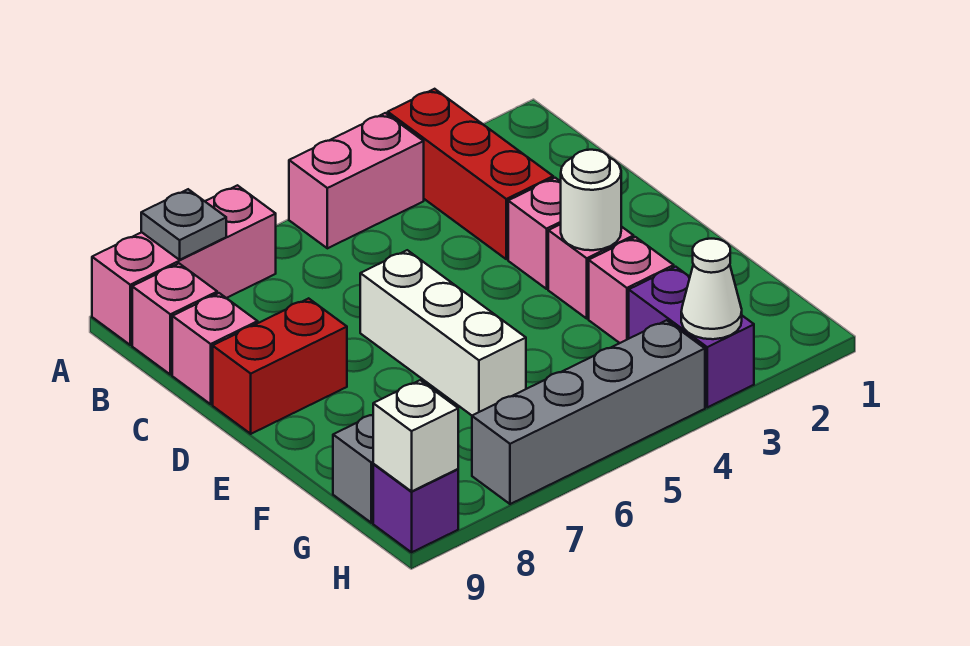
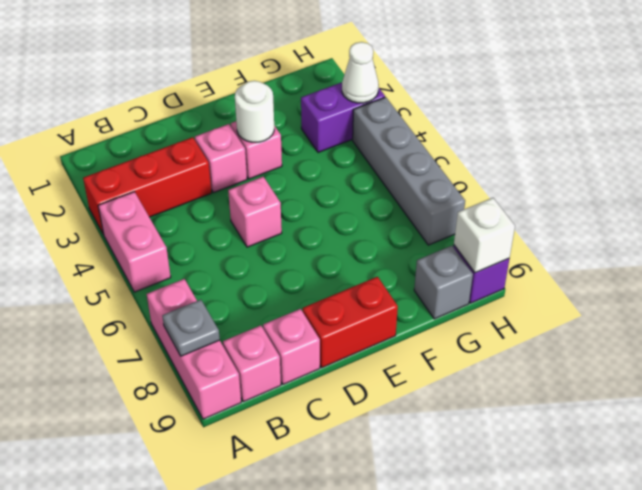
white brick D6:F6 level 1 -> none
red brick D8:D9 level 1 -> red brick D9:E9 level 1
pink brick F3 level 1 -> pink brick D5 level 1

